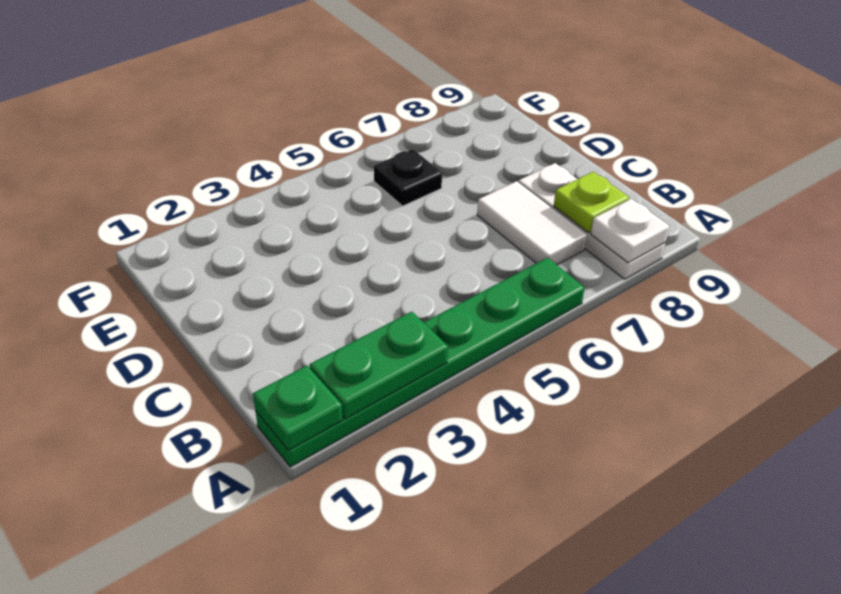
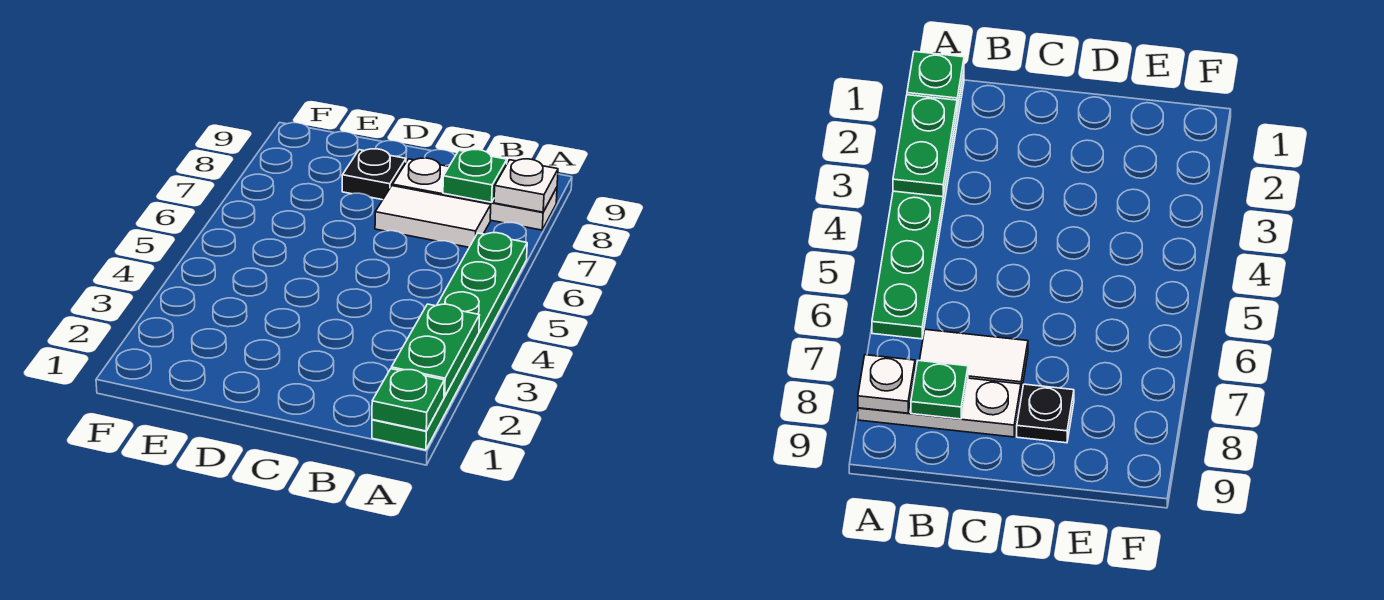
lime plate B8 level 2 -> green plate B8 level 2
black plate E6 level 1 -> black plate D8 level 1

